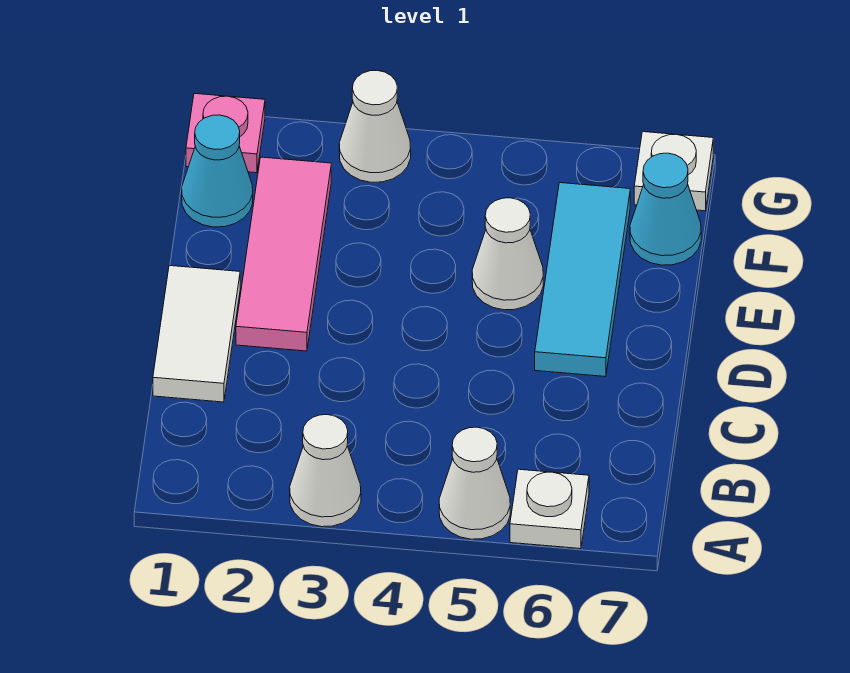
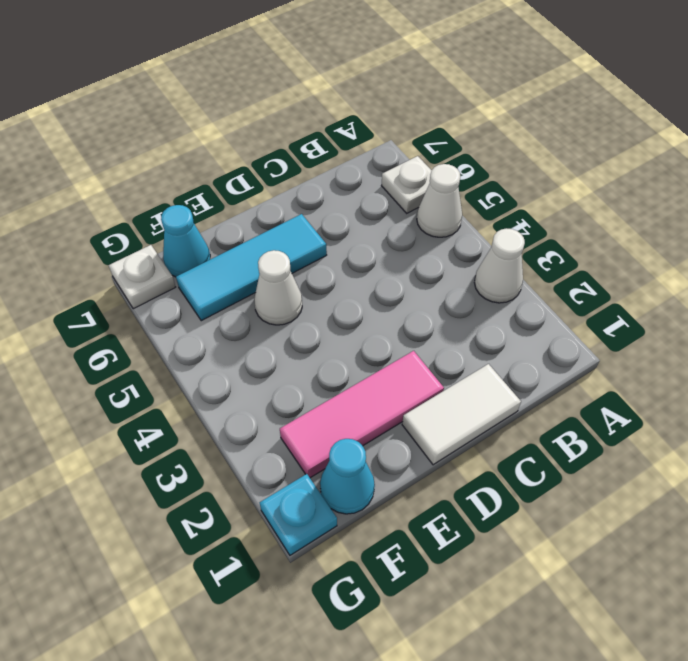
pink plate G1 level 1 -> cyan plate G1 level 1
white cone G3 level 1 -> none

